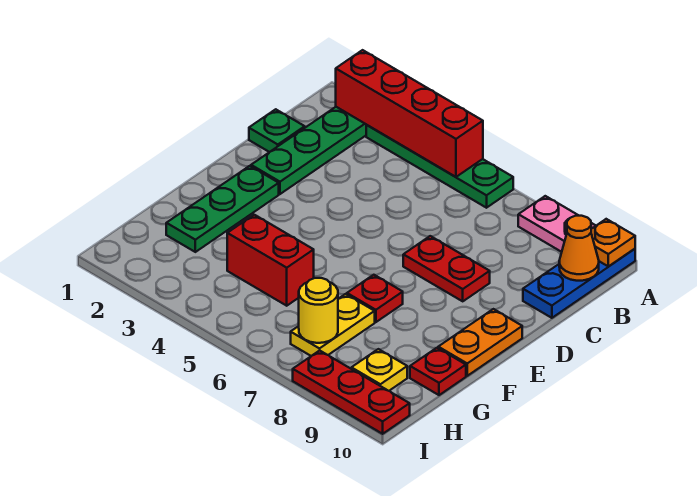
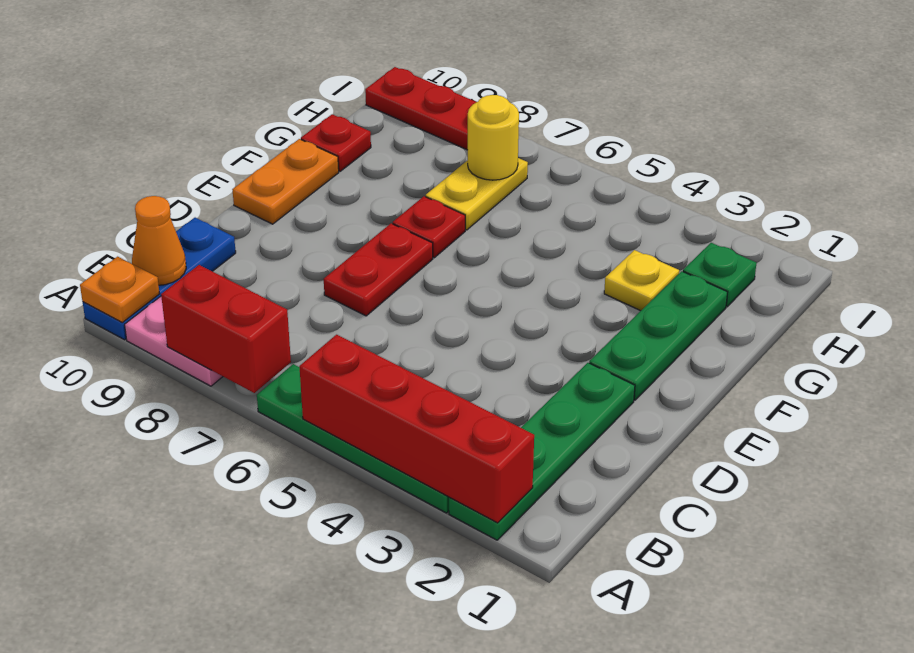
green plate C1 level 1 -> green plate H2 level 1
red plate D7:D8 level 1 -> red plate D7:E7 level 1
red brick G4:G5 level 1 -> red brick A7:A8 level 2
yellow plate H9 level 1 -> yellow plate G3 level 1

